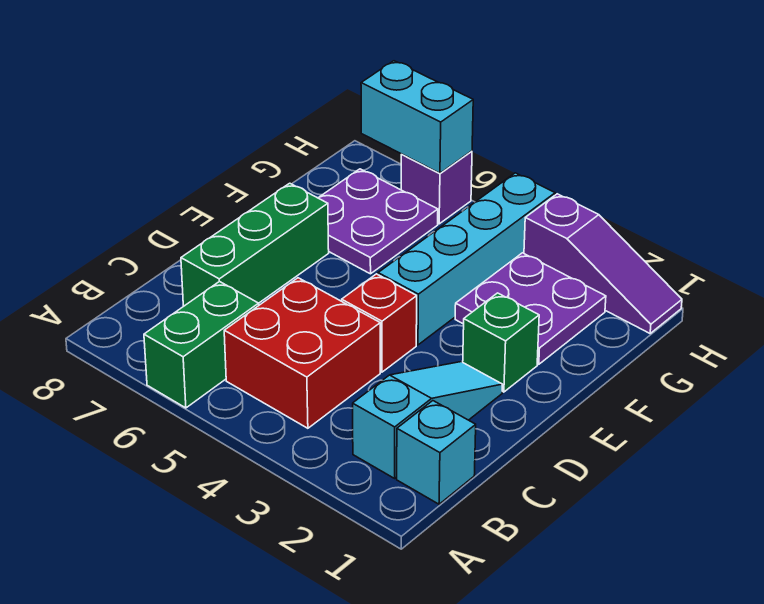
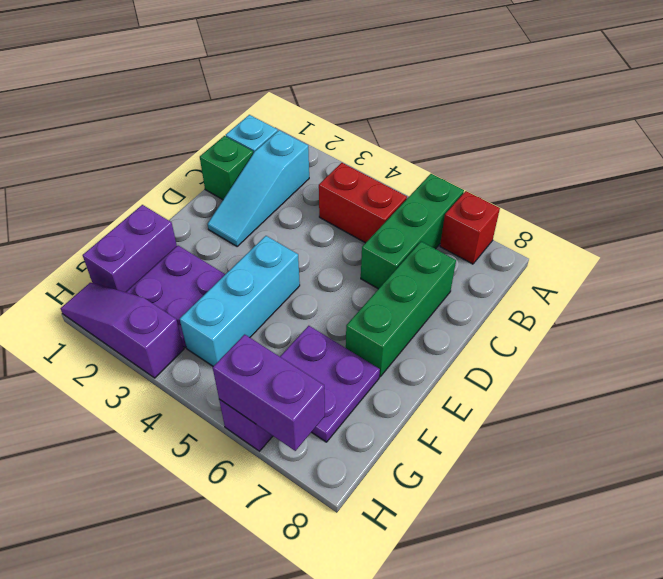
green brick A6:B6 level 1 -> green brick A6:C6 level 1
red brick B4:C5 level 1 -> red brick B4:B5 level 1
red brick D4 level 1 -> red brick A7 level 1
green brick E2 level 1 -> green brick C1 level 1
cyan brick E4:H4 level 1 -> cyan brick E4:G4 level 1
none -> purple brick F1:G1 level 1
cyan brick H6:H7 level 2 -> purple brick H6:H7 level 2

